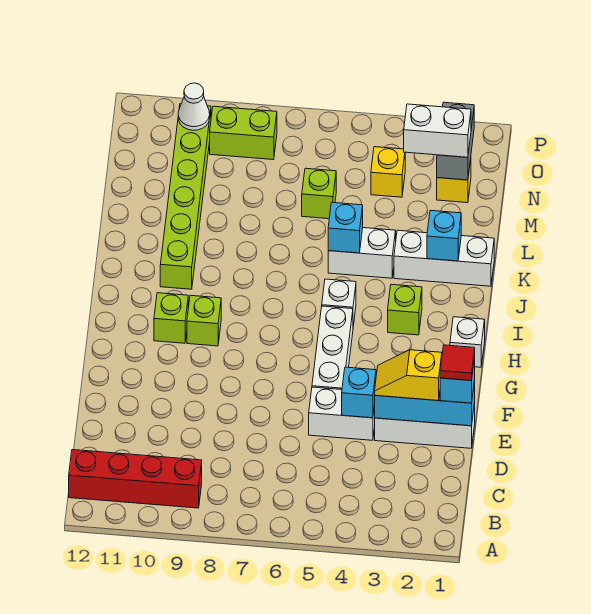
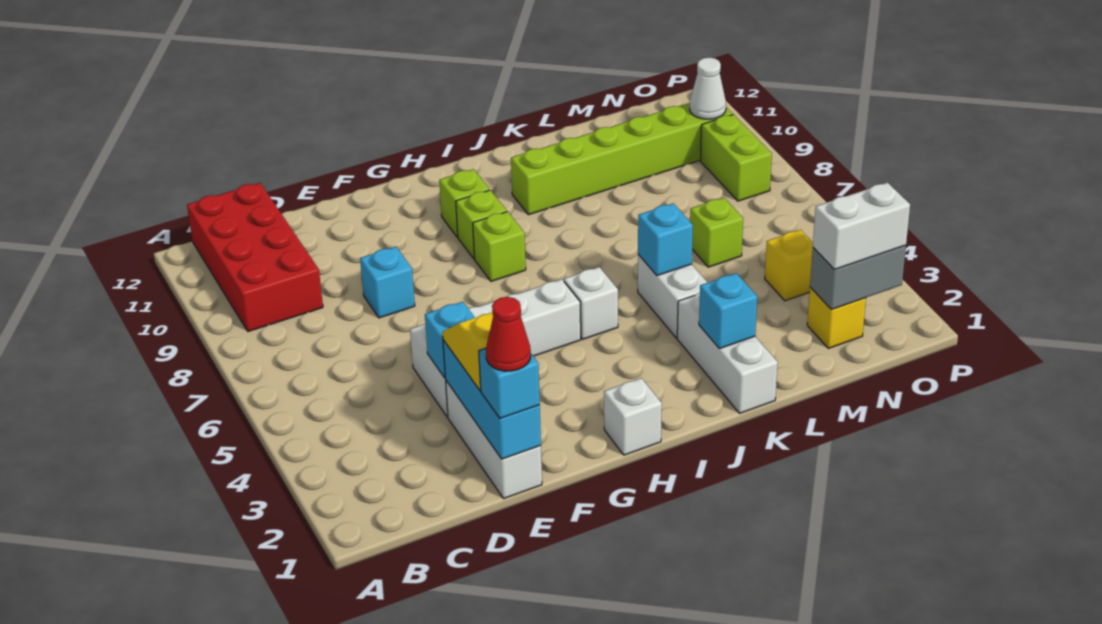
red brick B9:B12 level 1 -> red brick B9:C12 level 1
red tile E1 level 4 -> red cone E1 level 4
none -> cyan brick E8 level 1
lime brick I3 level 1 -> lime brick H8 level 1
white brick N2:N3 level 3 -> white brick N2:O2 level 3

